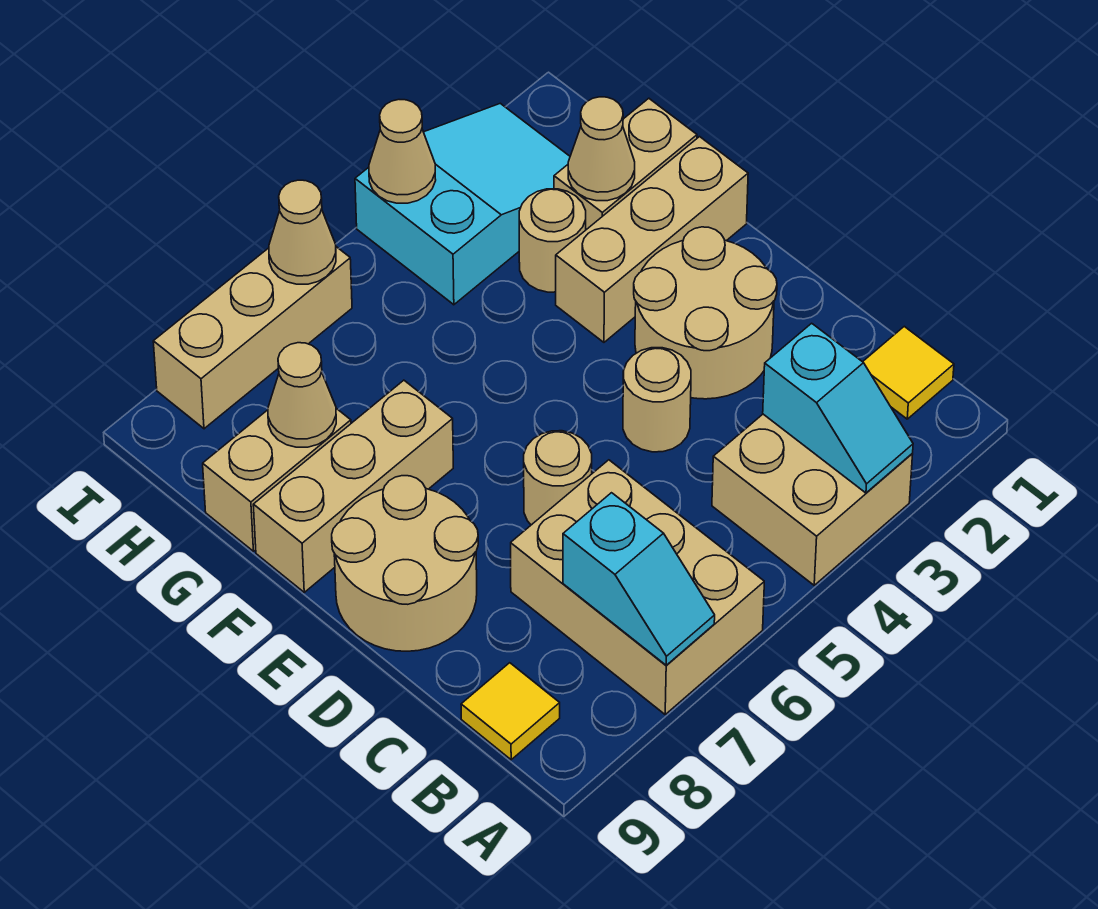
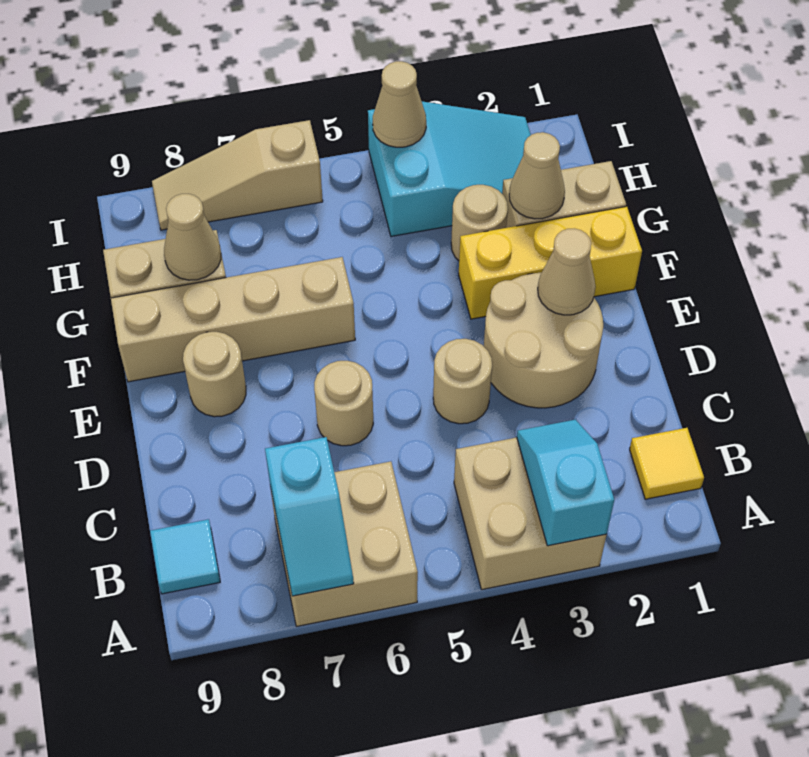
cyan slope A3:B3 level 2 top B -> cyan slope A3:B3 level 2 top A
tan brick A6:C7 level 1 -> tan brick A6:B7 level 1
yellow tile B9 level 1 -> cyan tile B9 level 1
tan round brick D8:E9 level 1 -> tan round brick E8 level 1
tan brick F1:F3 level 1 -> yellow brick F1:F3 level 1
tan brick F7:F9 level 1 -> tan brick F6:F9 level 1
tan brick I6:I8 level 1 -> tan slope I6:I8 level 1 top 6
tan cone I6 level 2 -> tan cone E2 level 2

